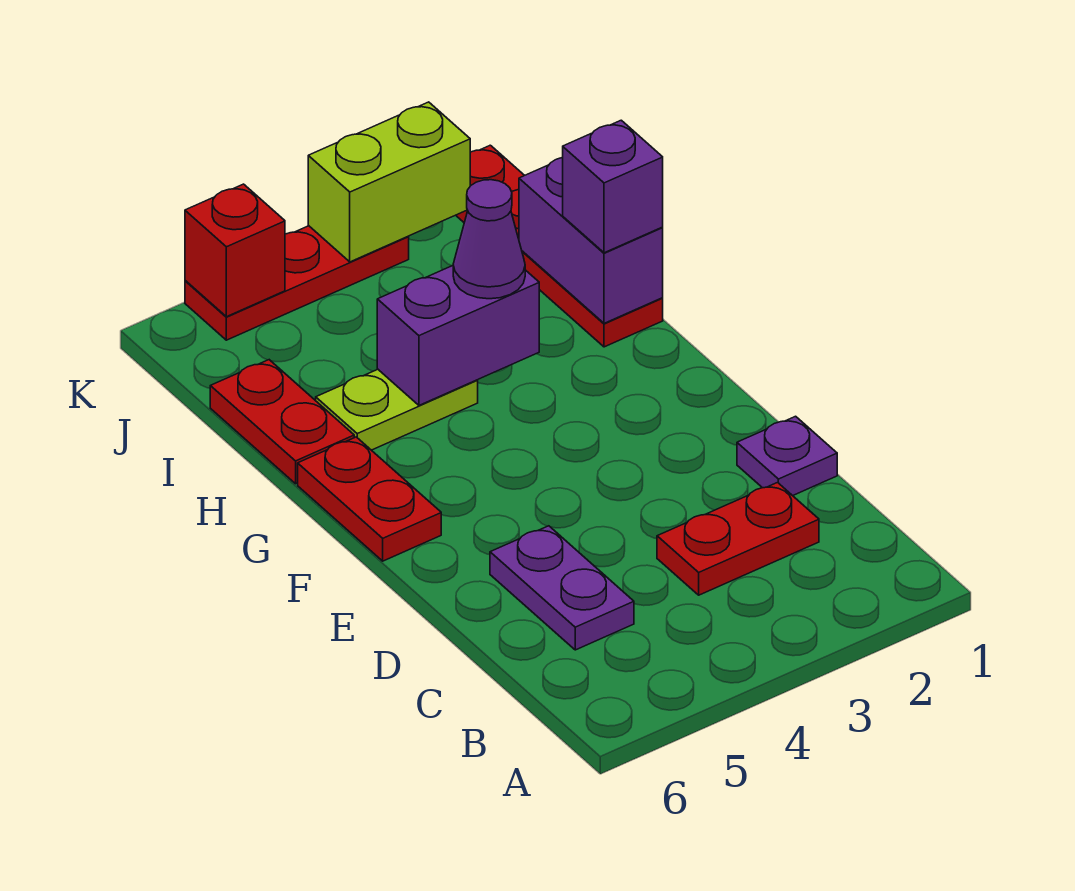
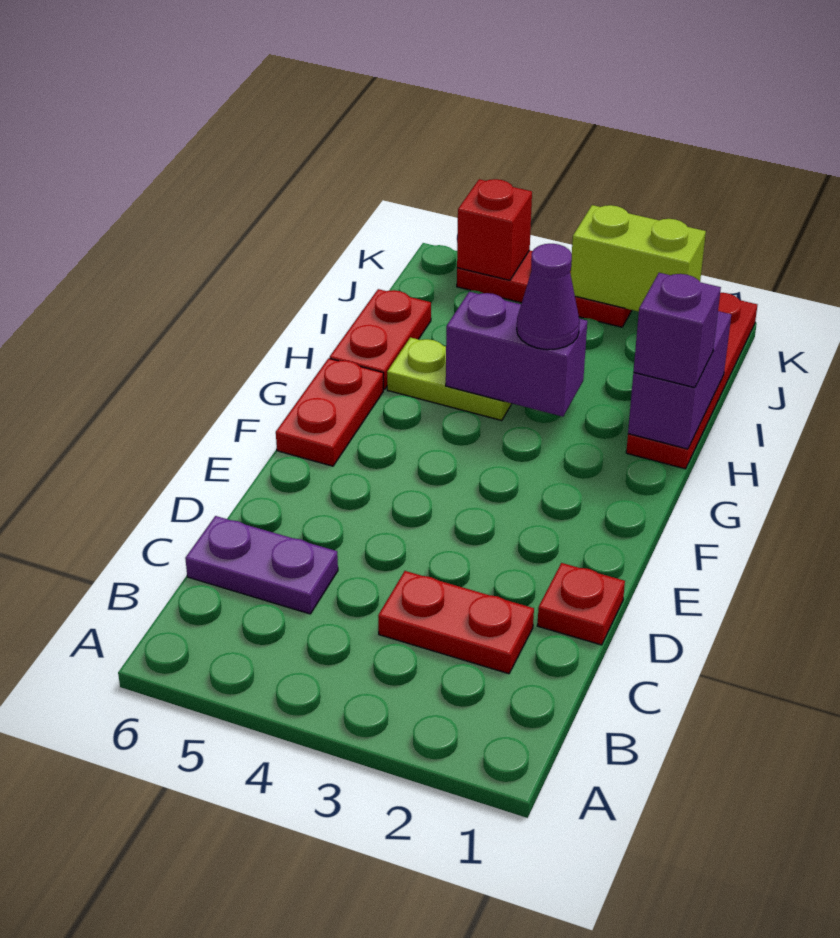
purple plate C5:D5 level 1 -> purple plate C5:C6 level 1
purple plate D1 level 1 -> red plate D1 level 1

